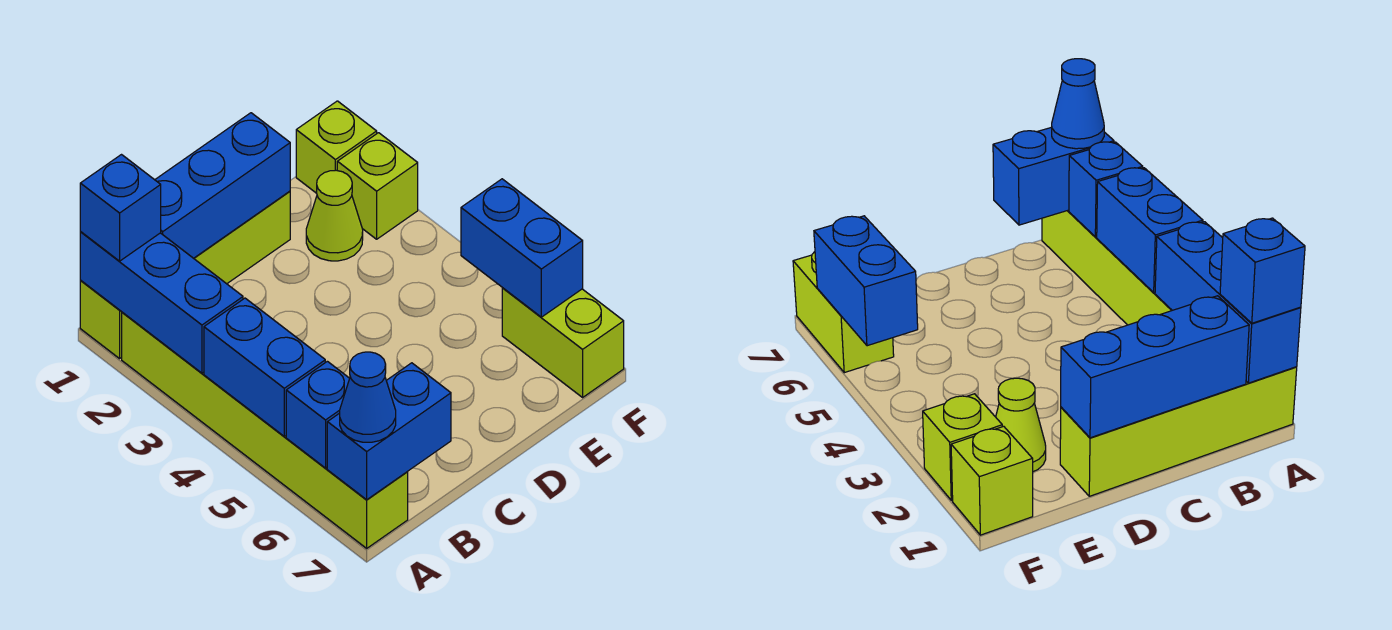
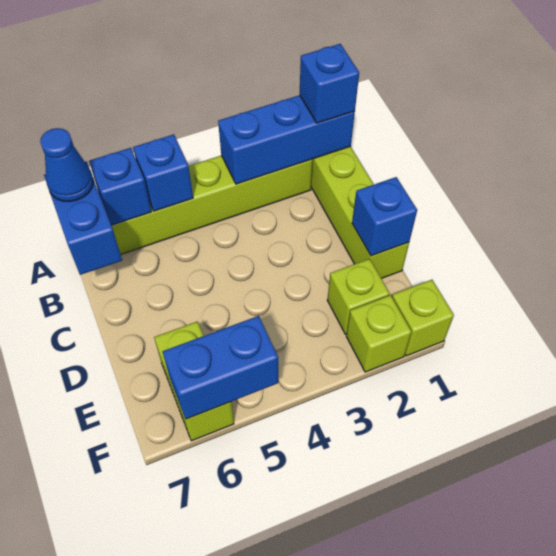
blue brick A4:A5 level 2 -> blue brick A5 level 2
blue brick B1:D1 level 2 -> blue brick D1 level 2
lime cone E2 level 1 -> lime brick E2 level 1
lime brick F6:F7 level 1 -> lime brick E6:F6 level 1

